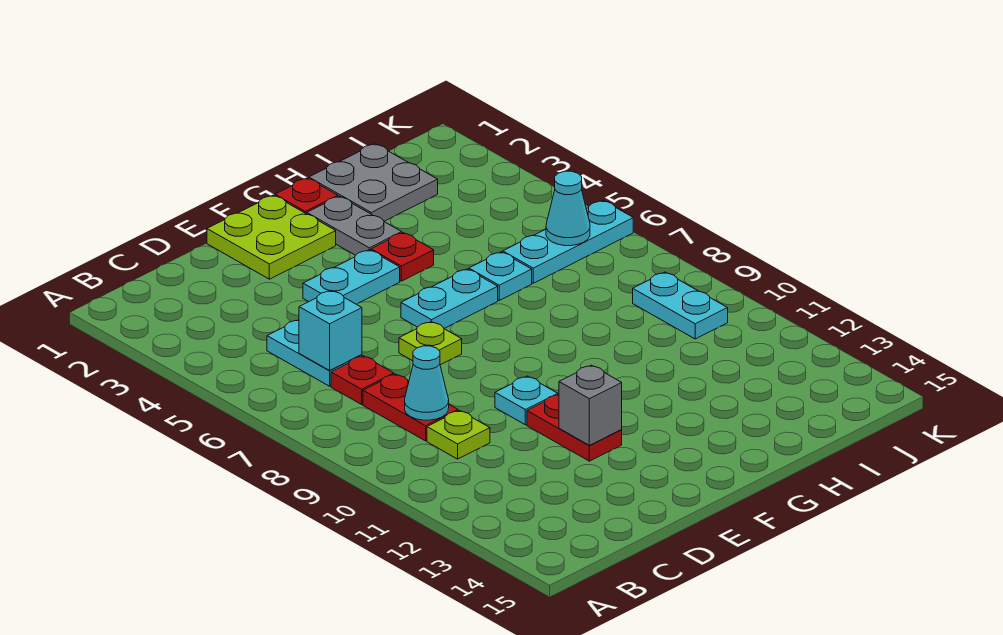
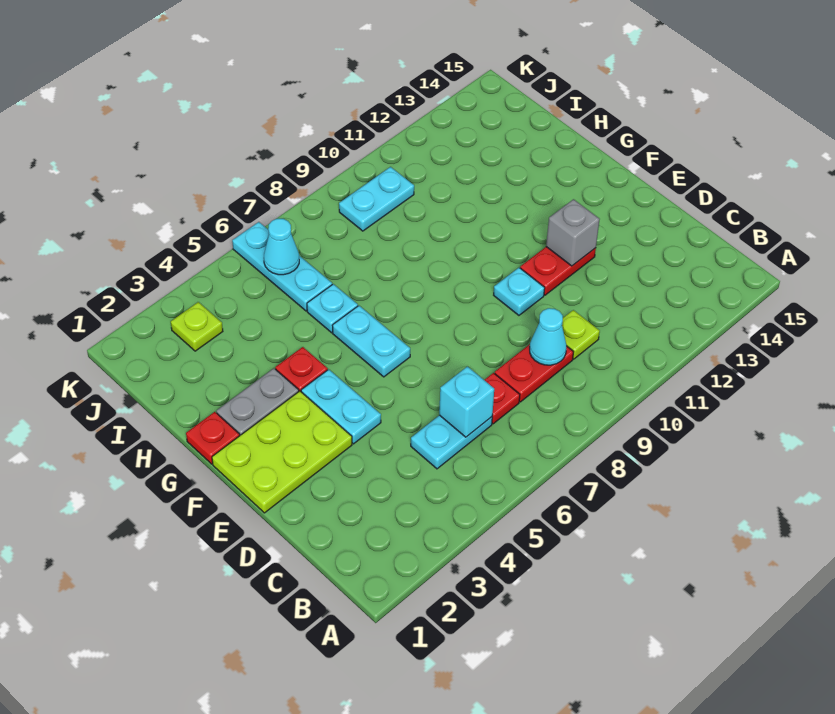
lime plate E1:F2 level 1 -> lime plate E1:F3 level 1
lime plate E7 level 1 -> lime plate J3 level 1
grey plate H1:I2 level 1 -> none

